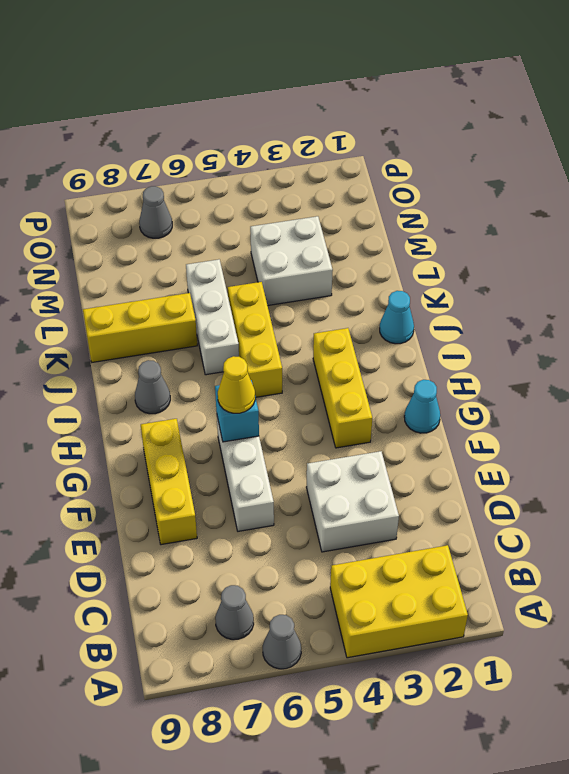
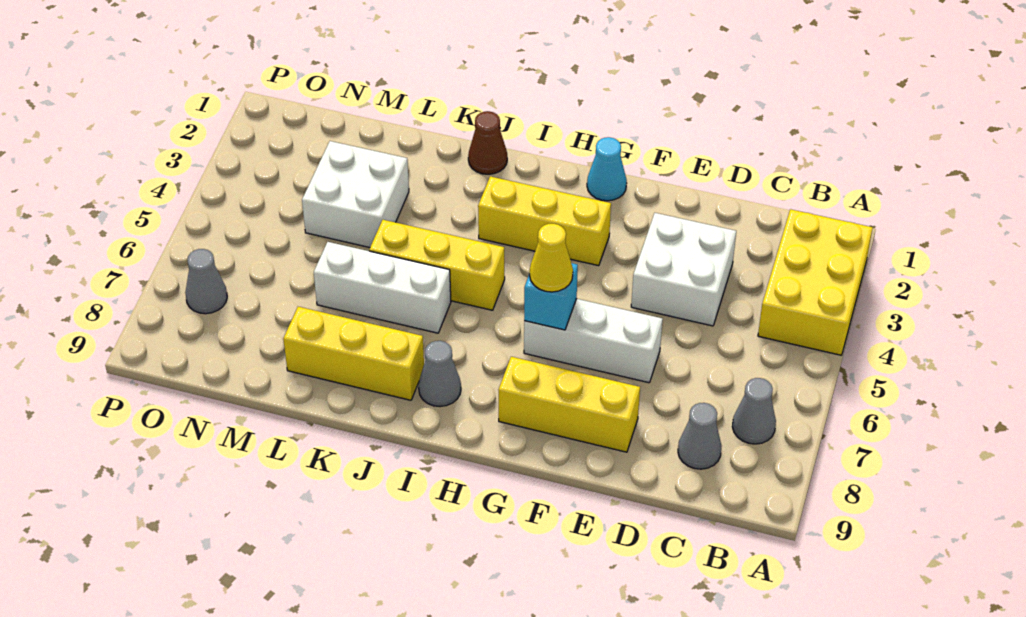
grey cone A6 level 1 -> grey cone C8 level 1
cyan cone J1 level 1 -> brown cone J1 level 1
yellow brick K7:K9 level 1 -> yellow brick J8:L8 level 1

